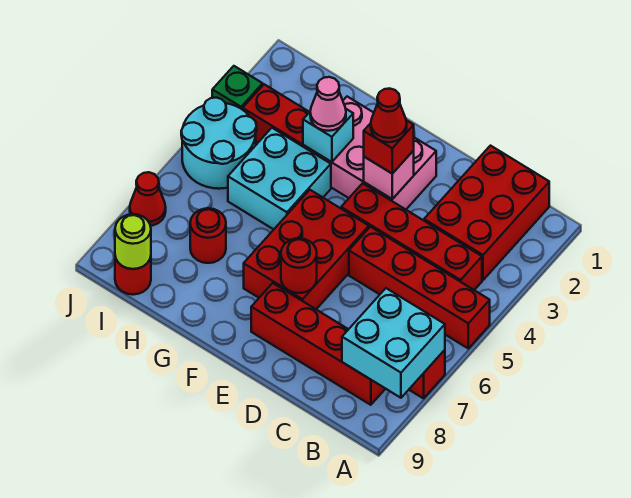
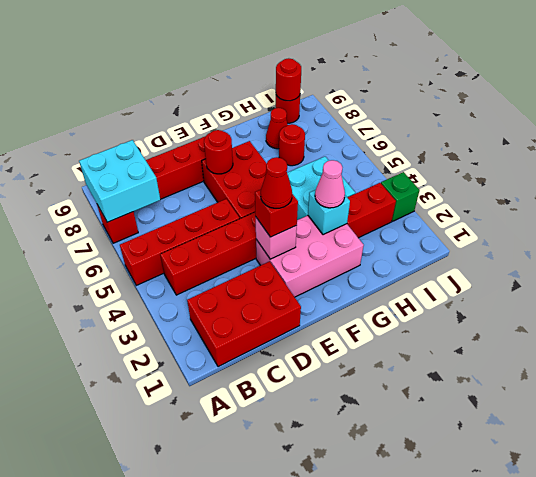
red brick B1:C3 level 1 -> red brick B1:D2 level 1
cyan round brick I4:J5 level 1 -> none
lime round brick I9 level 2 -> red round brick I9 level 2
red cone J7 level 1 -> red cone H8 level 1

